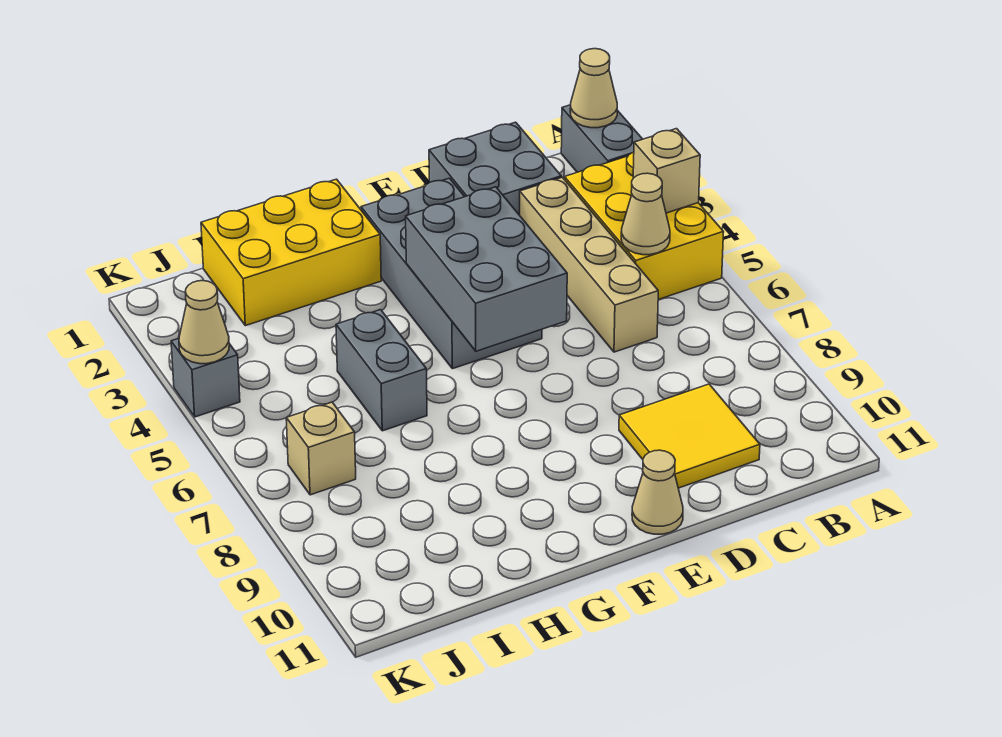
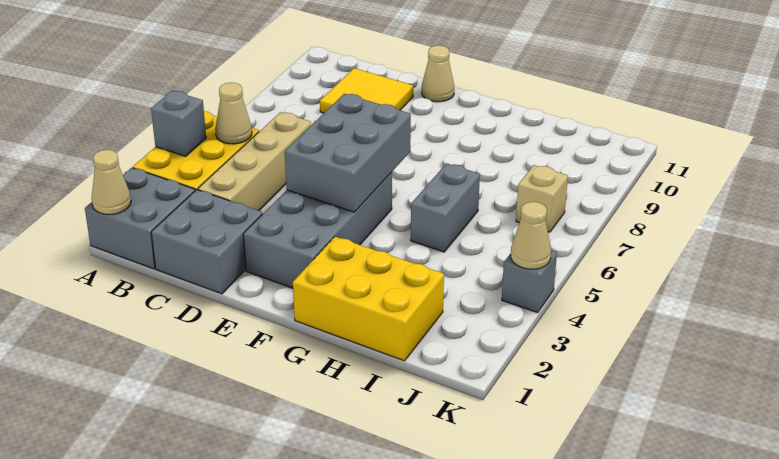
grey brick A1:A2 level 1 -> grey brick A1:B2 level 1
tan brick A4 level 2 -> grey brick A4 level 2

